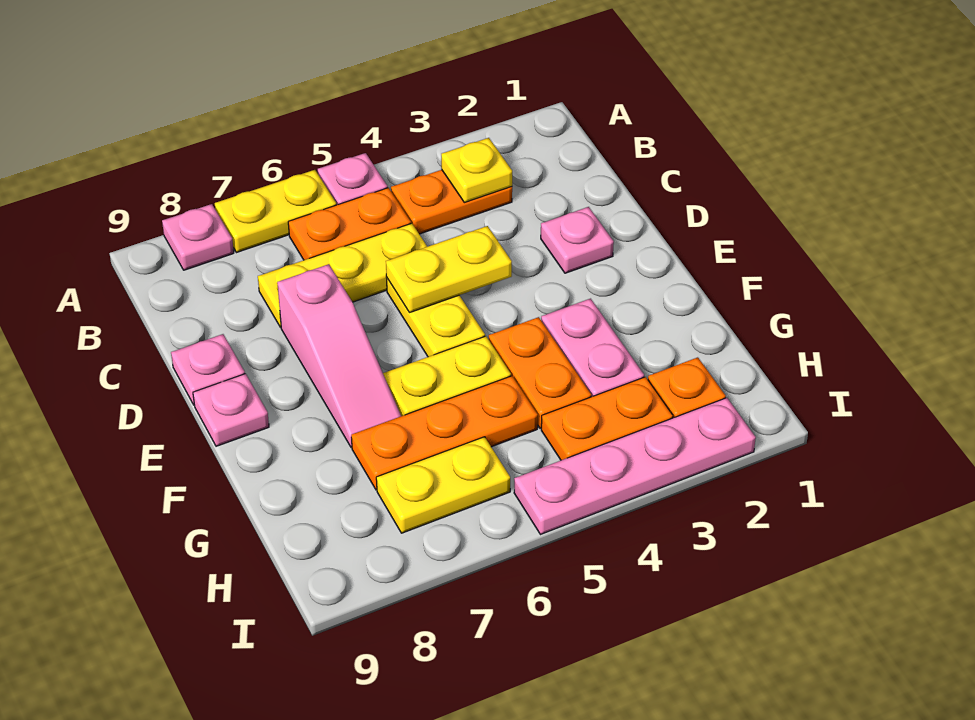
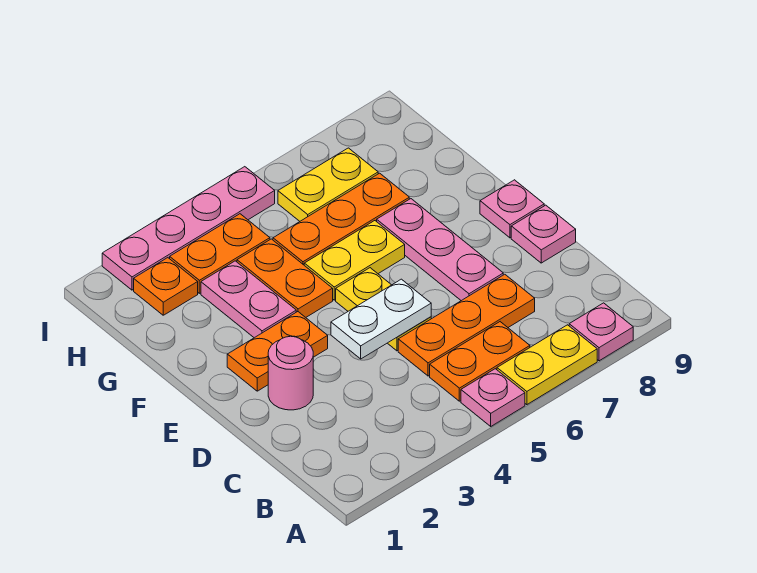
orange plate B3:B4 level 1 -> orange plate E2:E3 level 1
yellow plate B3 level 2 -> none
yellow plate C5:C7 level 1 -> orange plate C5:C7 level 1
pink plate D2 level 1 -> pink round brick D2 level 1
yellow plate D4:D5 level 2 -> white plate D4:D5 level 2
pink slope D7:F7 level 1 top D -> pink plate D7:F7 level 1

